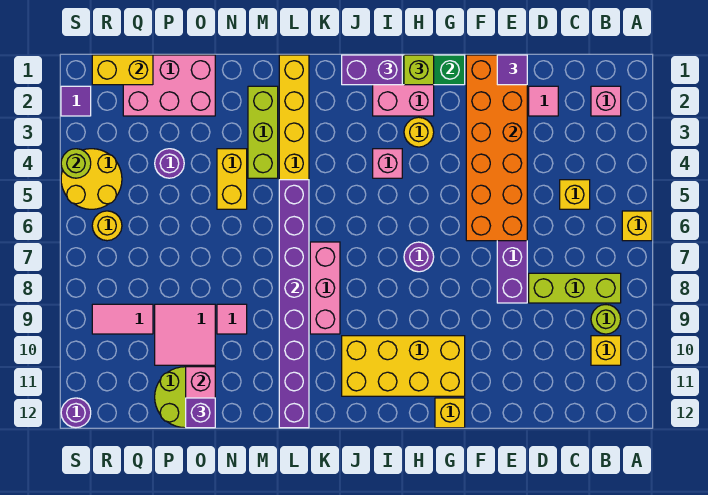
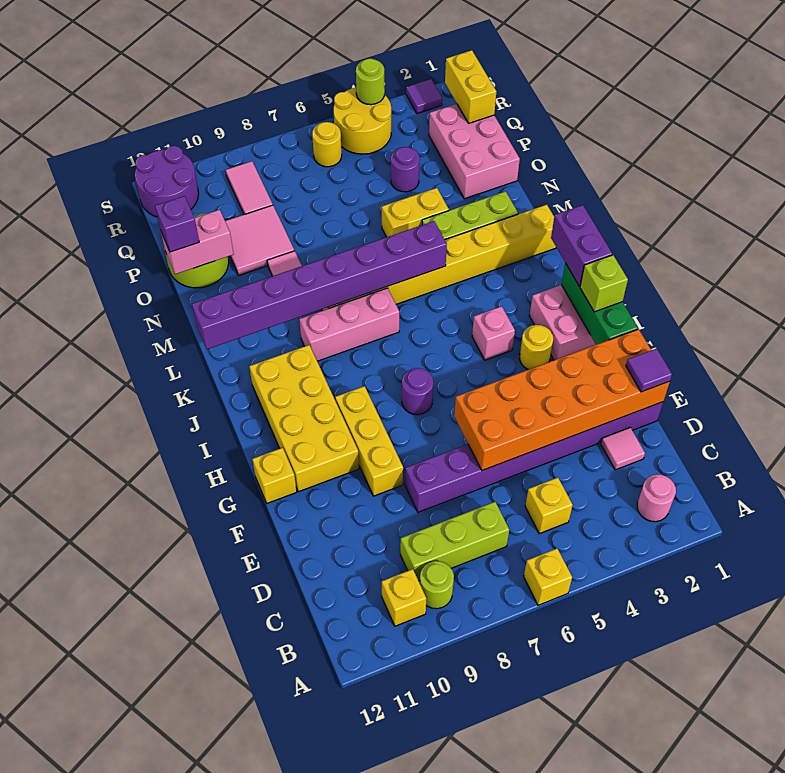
pink brick B2 level 1 -> pink round brick B2 level 1
lime brick B8:D8 level 1 -> lime brick C7:C9 level 1
none -> yellow brick F9:H9 level 1
purple round brick S12 level 1 -> purple round brick R11:S12 level 1

